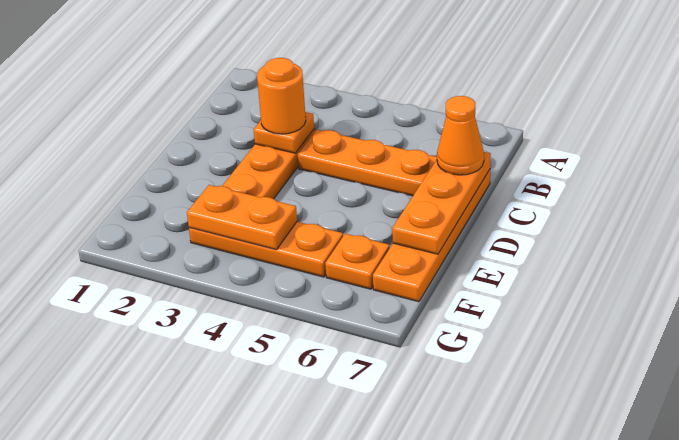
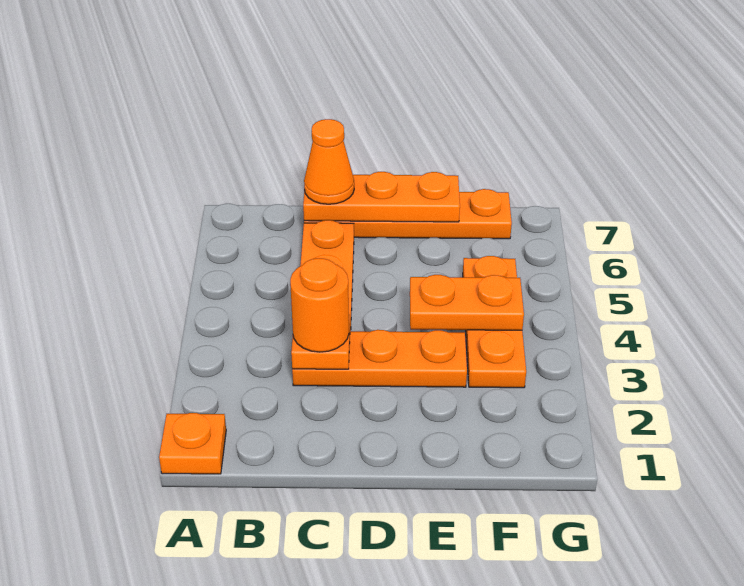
orange plate F3:F4 level 2 -> orange plate E4:F4 level 2
orange plate F6 level 1 -> orange plate A1 level 1

